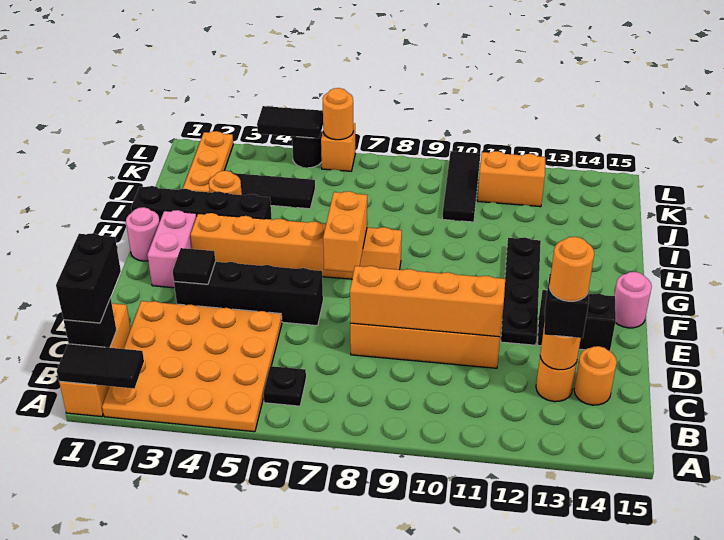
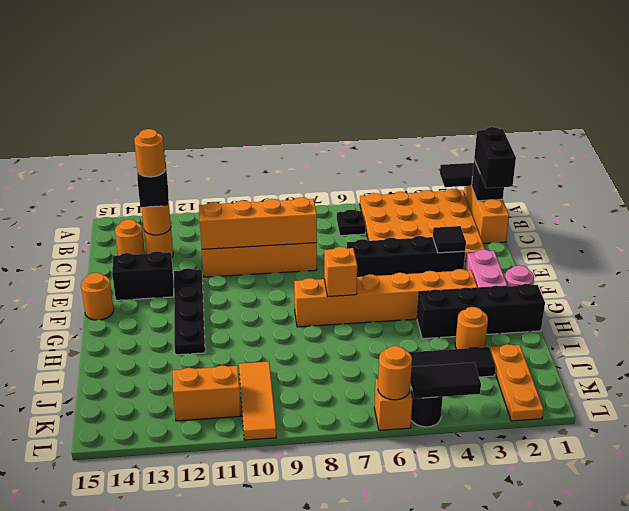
orange brick F7:G7 level 2 -> orange brick G7 level 2
pink round brick F15 level 1 -> orange round brick F15 level 1
black tile J10:L10 level 1 -> orange tile J10:L10 level 1

